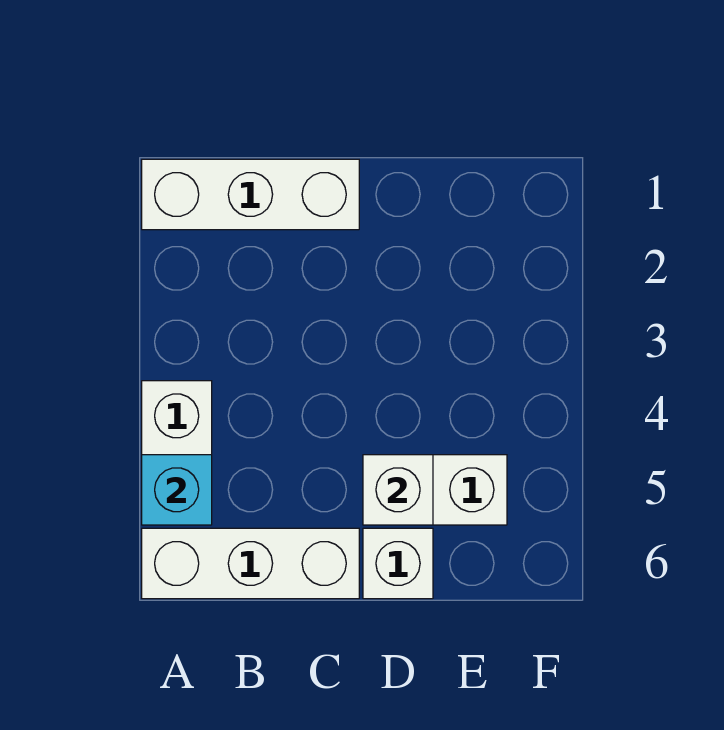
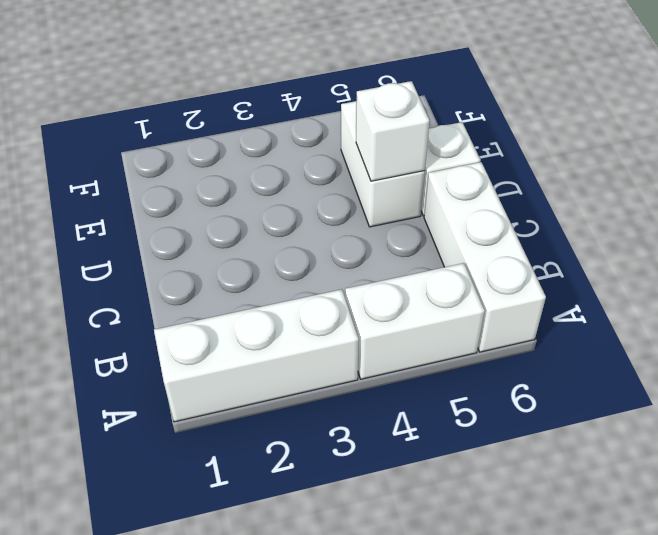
white brick A1:C1 level 1 -> white brick A1:A3 level 1
cyan brick A5 level 2 -> none

